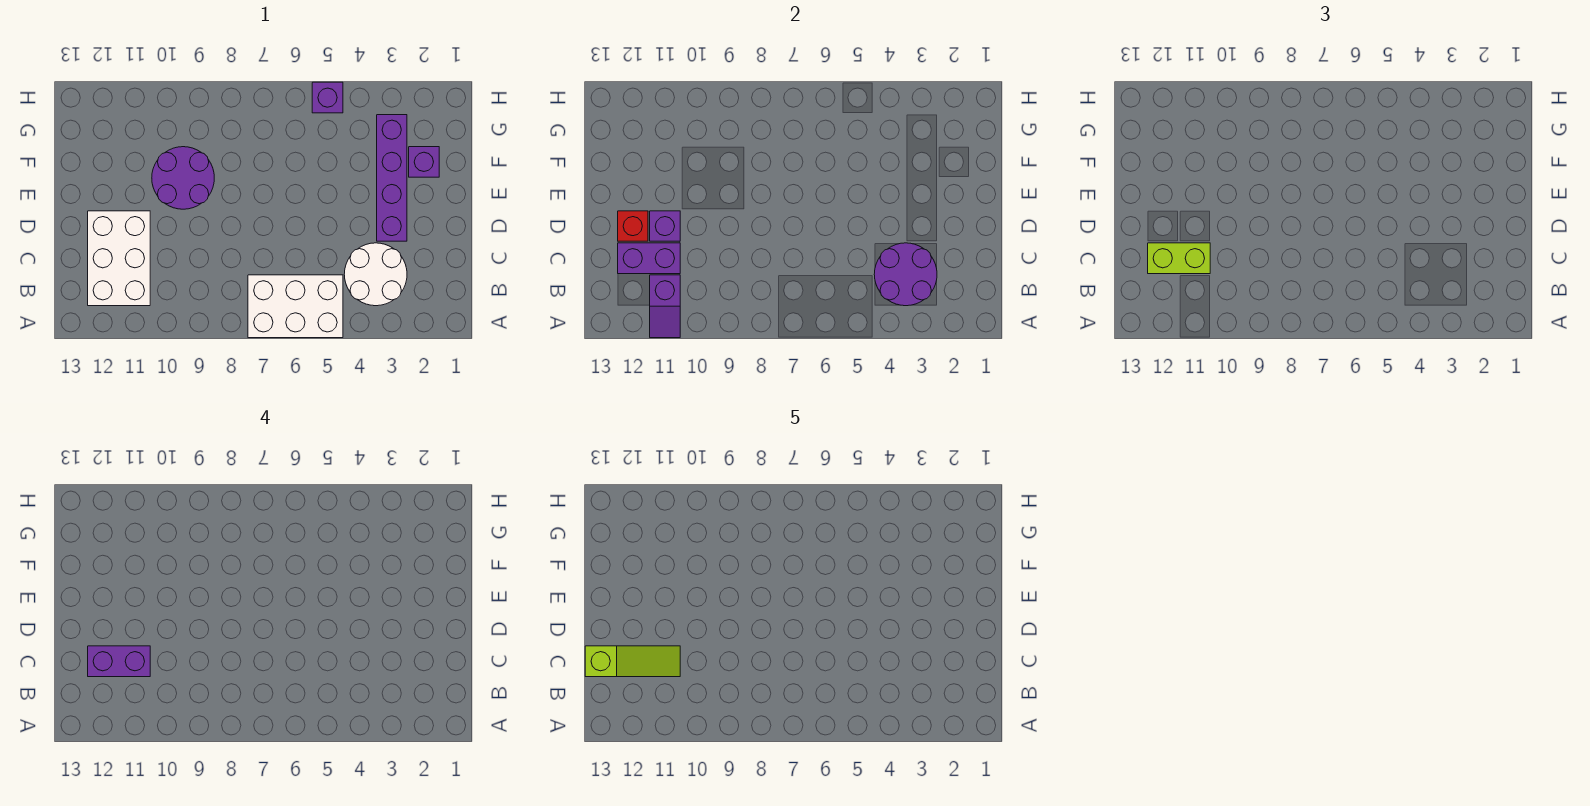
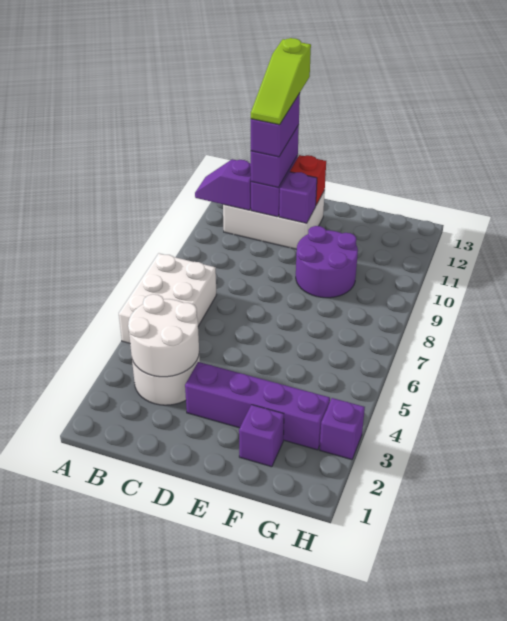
purple round brick B3:C4 level 2 -> white round brick B3:C4 level 2
lime brick C11:C12 level 3 -> purple brick C11:C12 level 3
purple brick H5 level 1 -> purple brick H3 level 1

